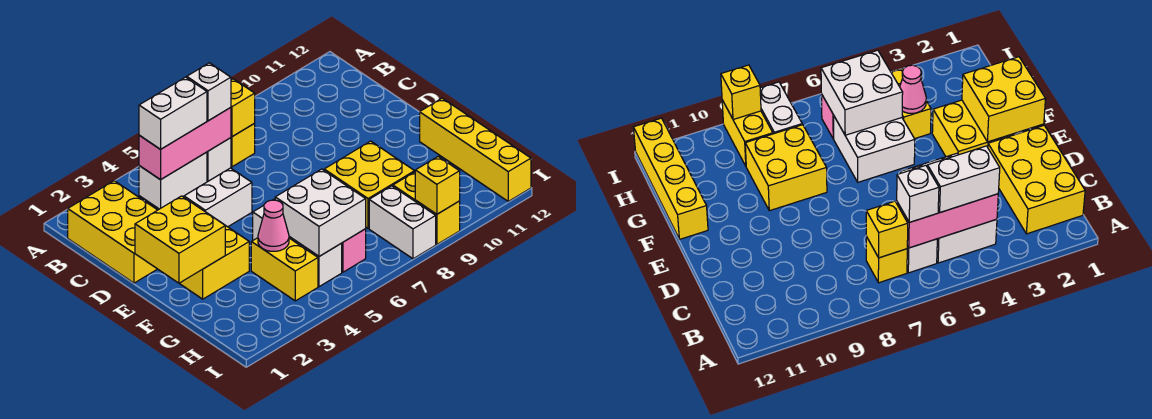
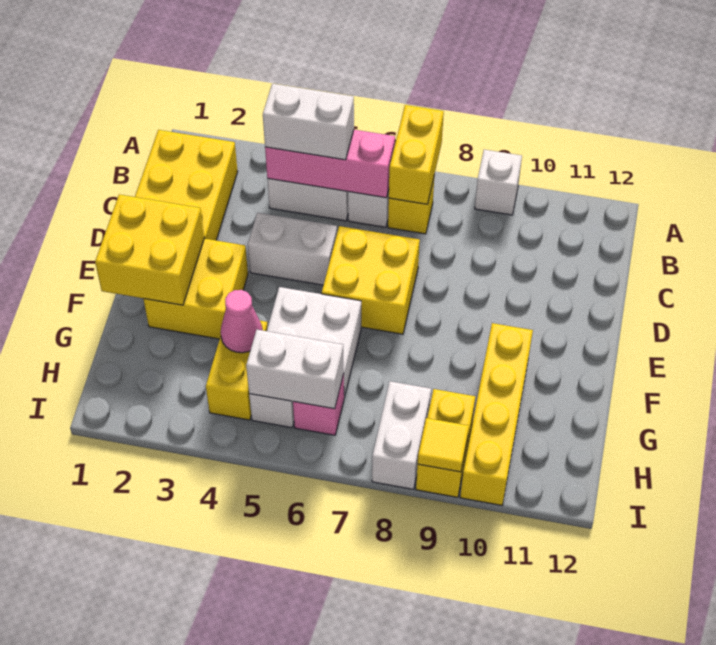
white brick B6 level 3 -> white brick A9 level 1
yellow brick B7 level 2 -> yellow brick A7:B7 level 2
yellow brick F8:G9 level 1 -> yellow brick D6:E7 level 1
yellow brick F12:I12 level 1 -> yellow brick F10:I10 level 1
white brick G5:H6 level 2 -> white brick H5:H6 level 2
yellow brick I9 level 2 -> yellow tile I9 level 2

